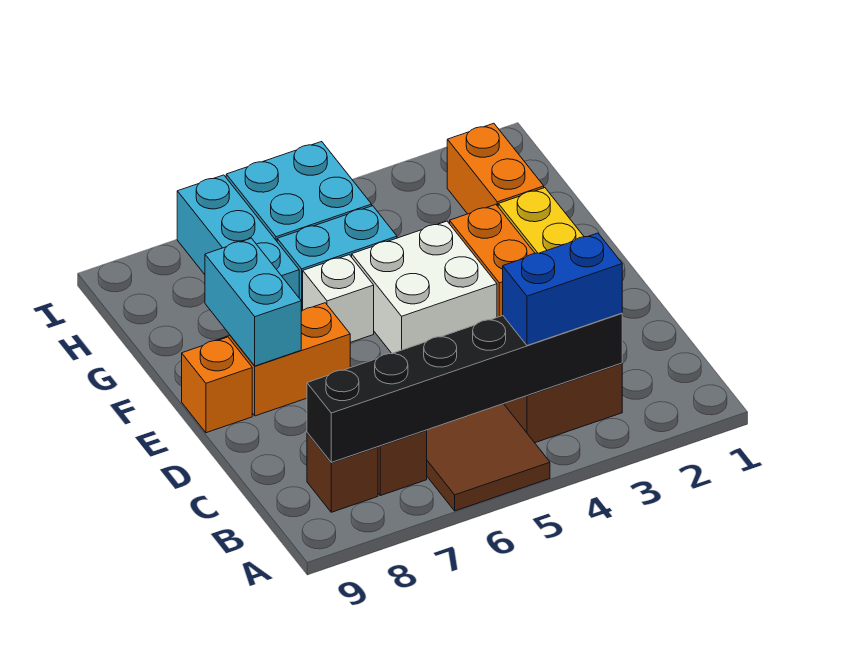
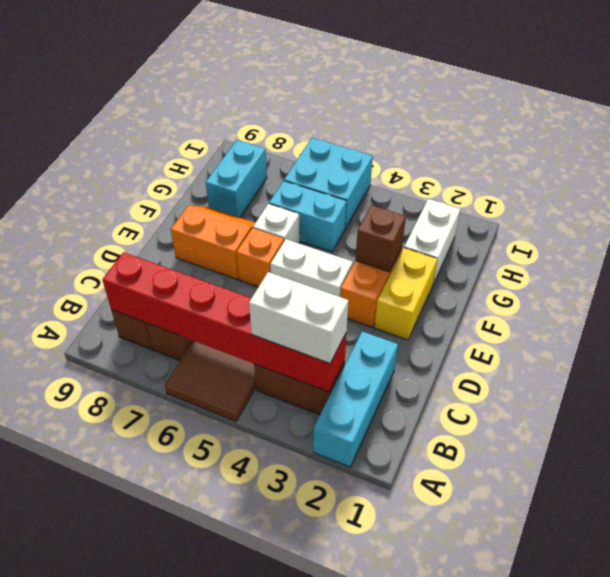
black brick B3:B8 level 2 -> red brick B3:B8 level 2
blue brick B3:B4 level 3 -> white brick B3:B4 level 3
white brick E4:F5 level 1 -> white brick E4:E5 level 1
cyan brick E8:F8 level 2 -> cyan brick G8:H8 level 1
orange brick E9 level 1 -> orange brick E6 level 1
none -> brown brick F3 level 2
orange brick G2:H2 level 1 -> white brick G2:H2 level 1
cyan brick G7:I7 level 1 -> cyan brick A2:C2 level 1

